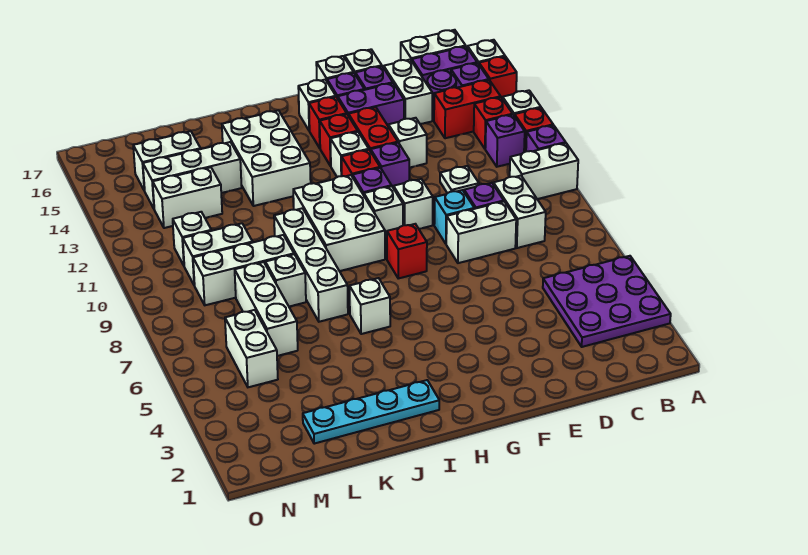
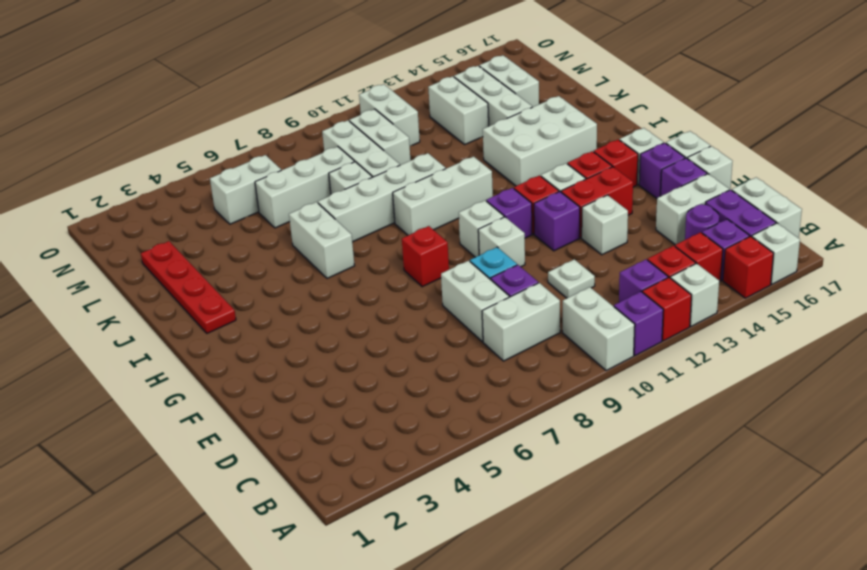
purple plate A3:C5 level 1 -> none
red brick B14:C14 level 1 -> red brick B14 level 1
purple brick E15:F15 level 1 -> none
white brick H9:I11 level 1 -> white brick I9:I11 level 1
cyan plate I2:L2 level 1 -> red plate I2:L2 level 1
white brick I6 level 1 -> white brick I6:J6 level 1
white brick M11 level 1 -> white brick M11:N11 level 1

